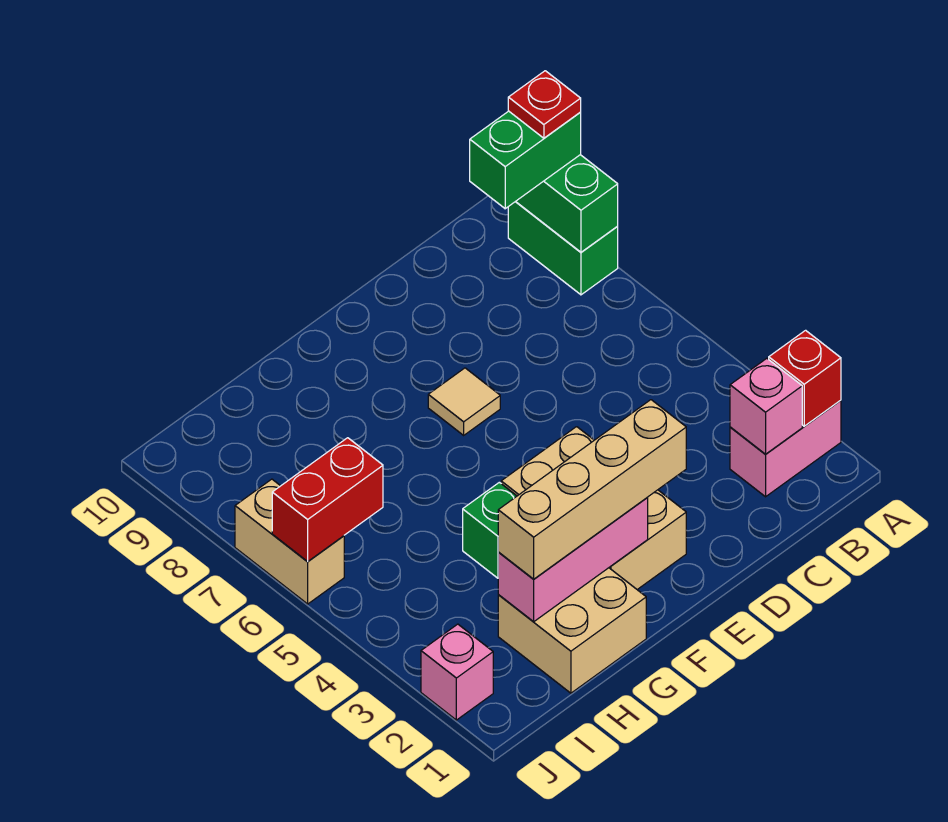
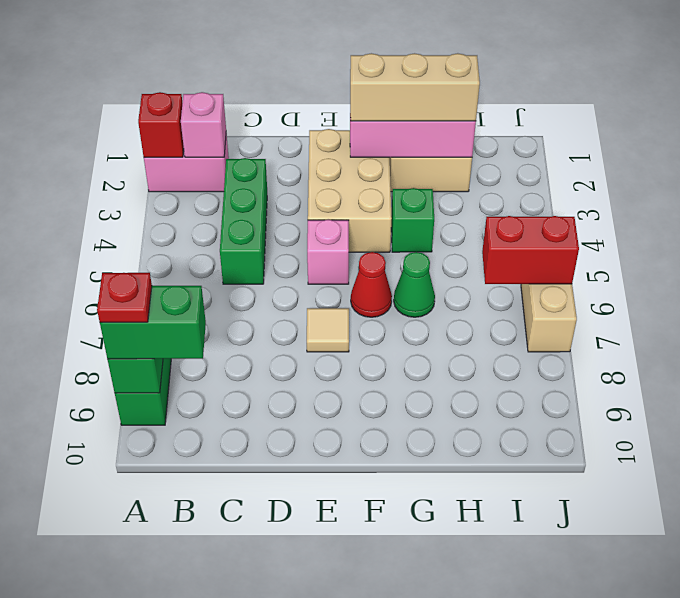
none -> green brick C3:C5 level 1
tan brick E2:H2 level 3 -> tan brick F2:H2 level 3
none -> red cone F6 level 1
none -> green cone G6 level 1
pink brick J2 level 1 -> pink brick E5 level 1

